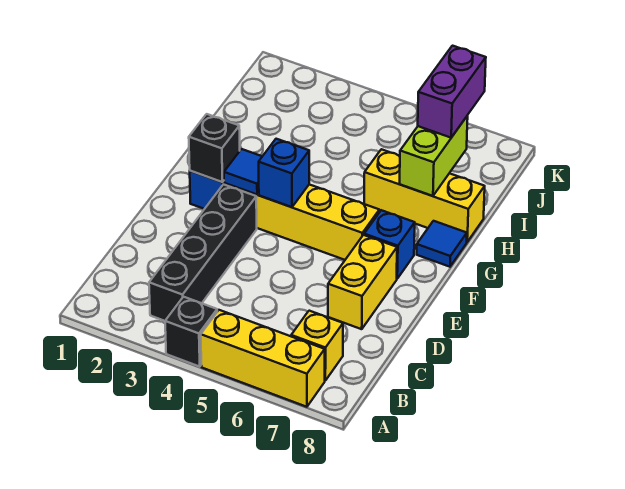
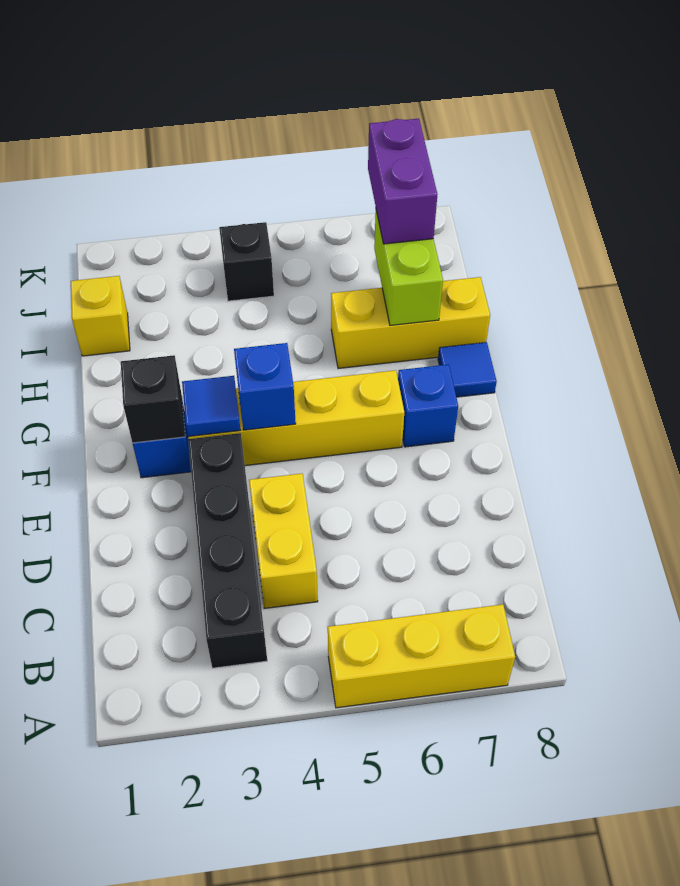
black brick A4 level 1 -> black brick J4 level 1
yellow brick B7 level 1 -> yellow brick I1 level 1
yellow brick D7:E7 level 1 -> yellow brick C4:D4 level 1

